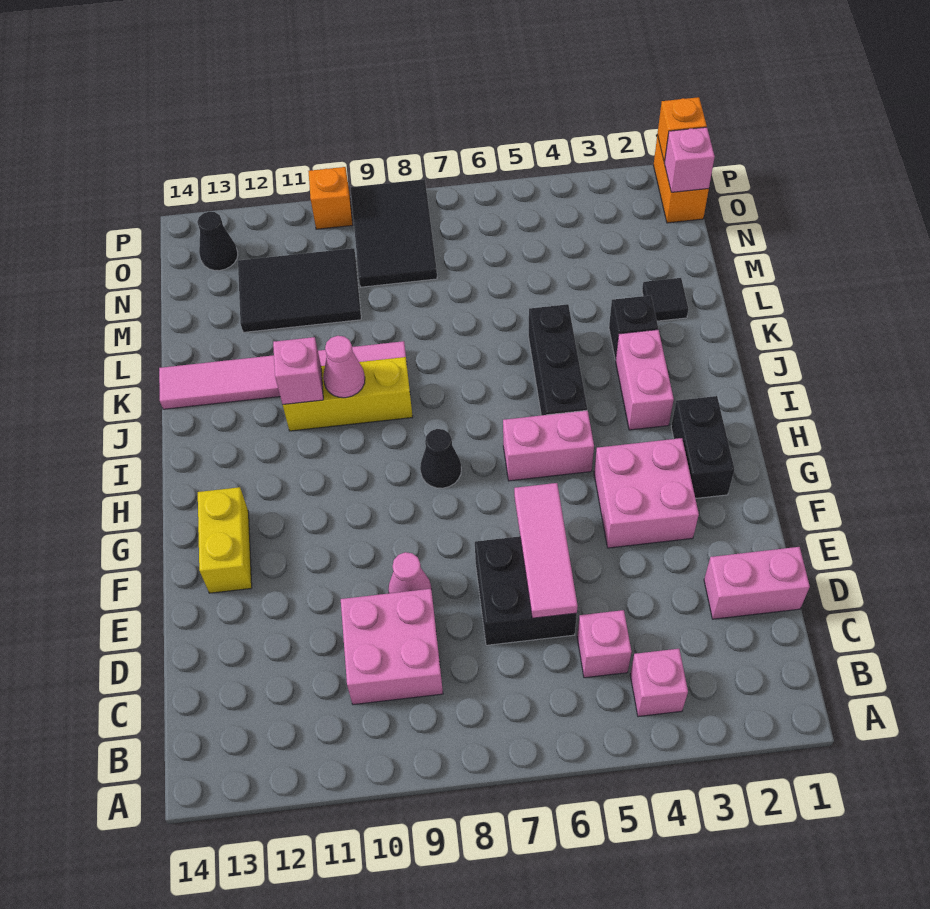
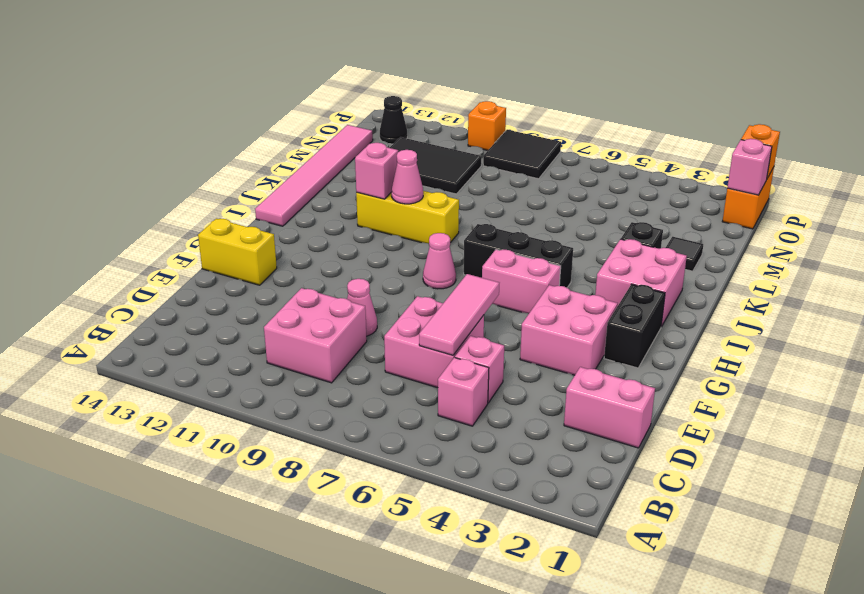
pink brick B4 level 1 -> pink brick D5 level 1
black brick D6:E7 level 1 -> pink brick D6:E7 level 1
yellow brick F13:G13 level 1 -> yellow brick F13:F14 level 1
black cone H8 level 1 -> pink cone H8 level 1
pink brick I3:J3 level 1 -> pink brick I2:J3 level 1
black brick I5:K5 level 1 -> black brick I5:I7 level 1
pink tile K9:K14 level 1 -> pink tile I14:N14 level 1
black tile N8:P9 level 1 -> black tile O8:P9 level 1

